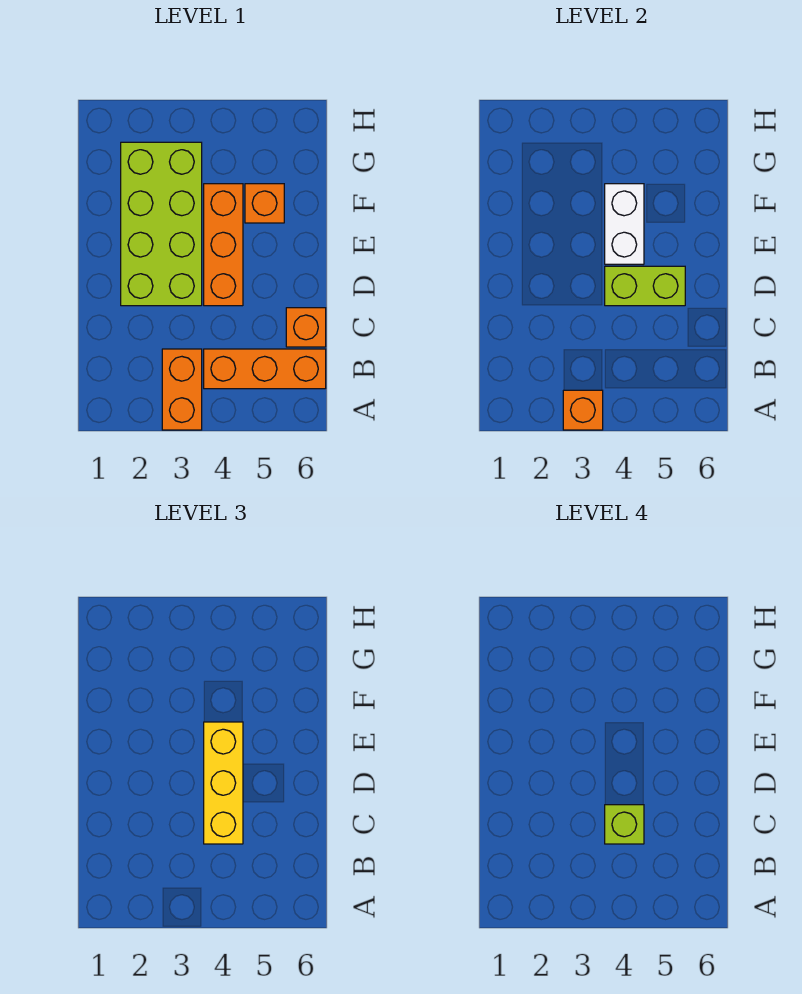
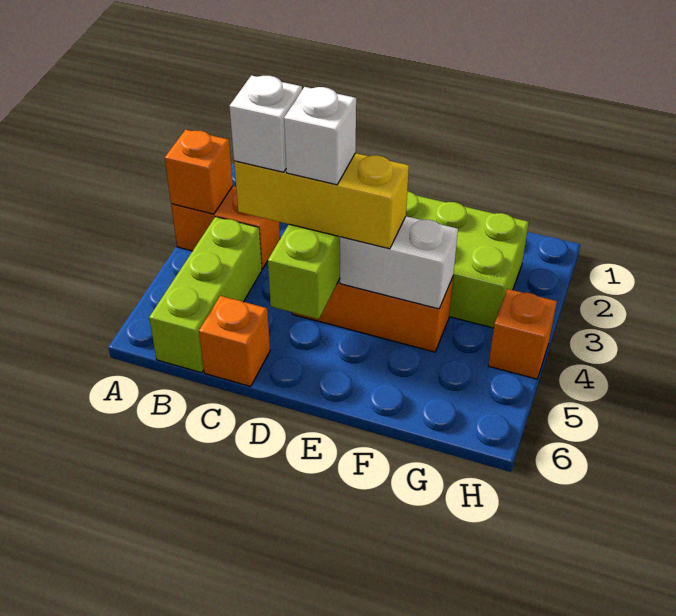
orange brick B4:B6 level 1 -> lime brick B4:B6 level 1
lime brick C4 level 4 -> white brick C4 level 4
none -> white brick D4 level 4
orange brick F5 level 1 -> orange brick H4 level 1

